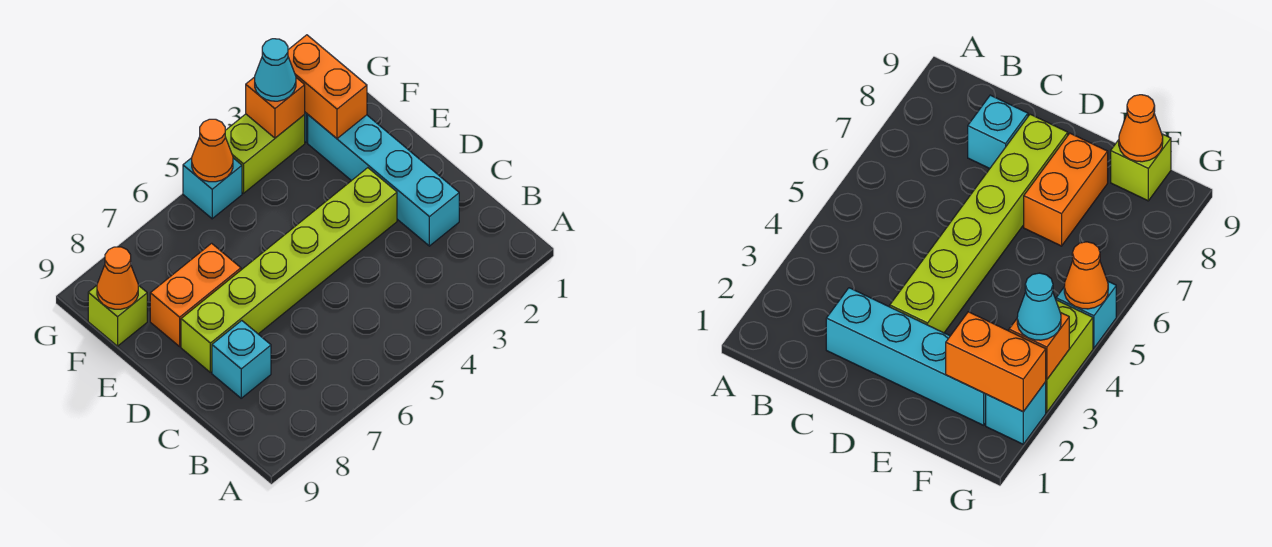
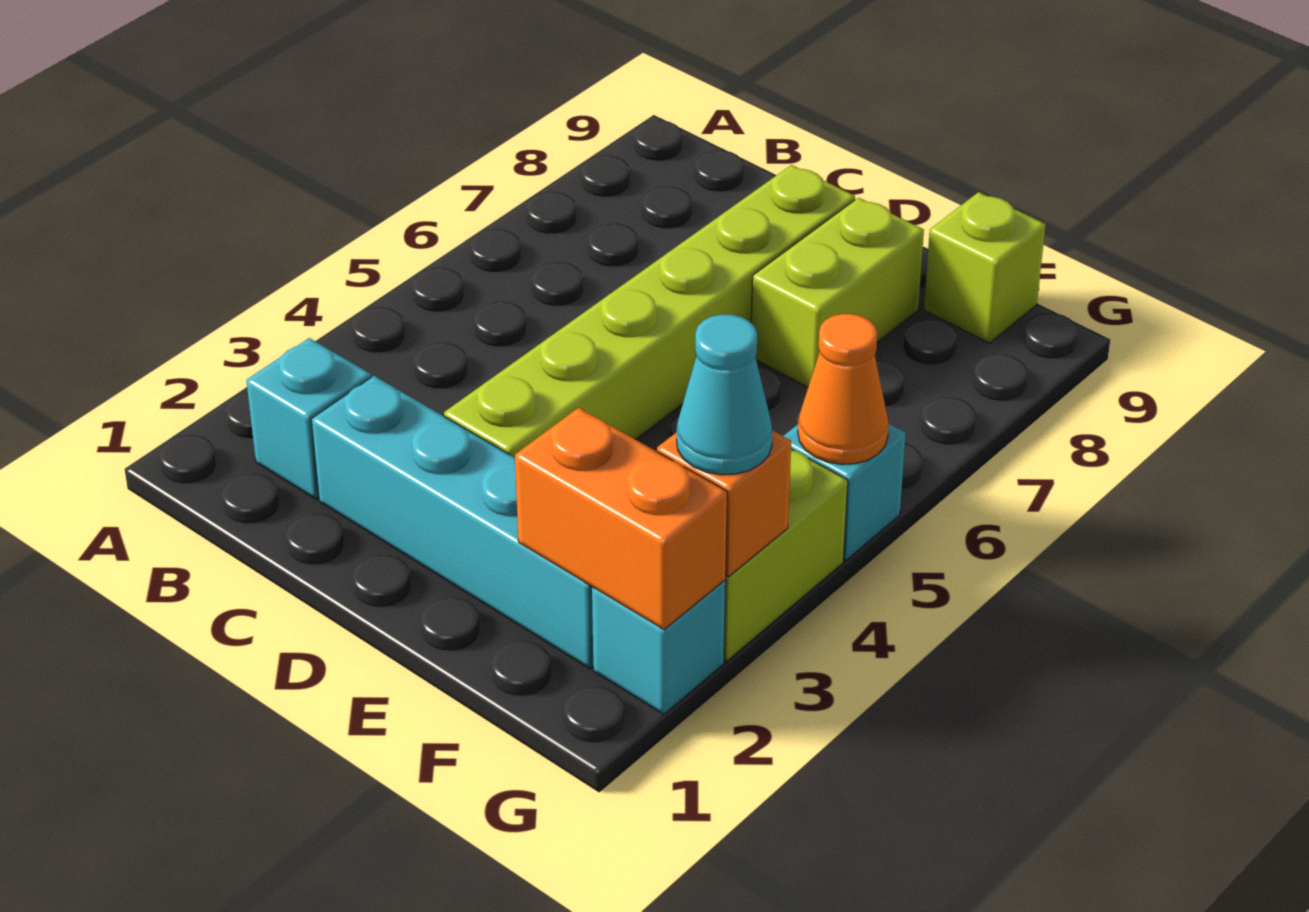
cyan brick C8 level 1 -> cyan brick B2 level 1
orange brick E7:E8 level 1 -> lime brick E7:E8 level 1
orange cone F9 level 2 -> none

